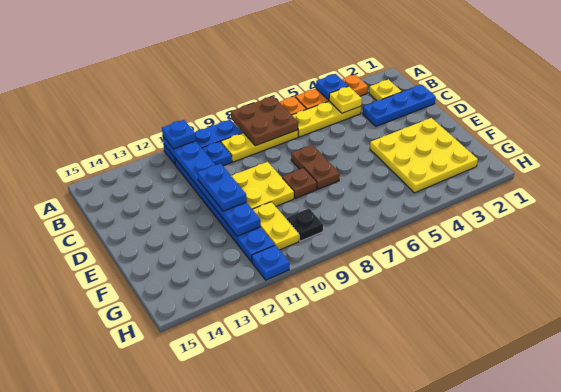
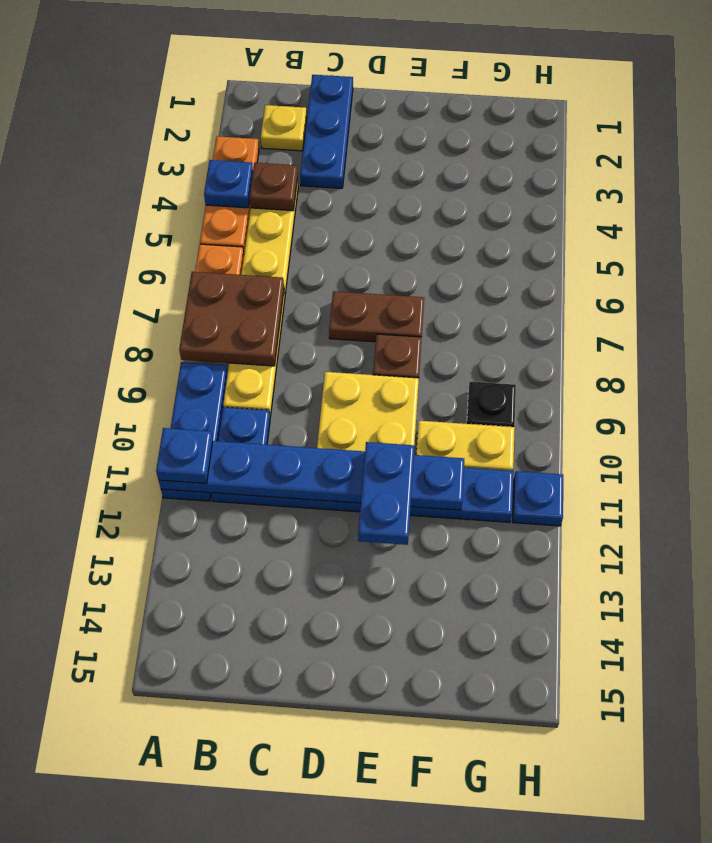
yellow plate B4 level 2 -> brown plate B4 level 2
blue plate D11:E11 level 3 -> blue plate E11:E12 level 3
yellow plate E2:G4 level 1 -> none

